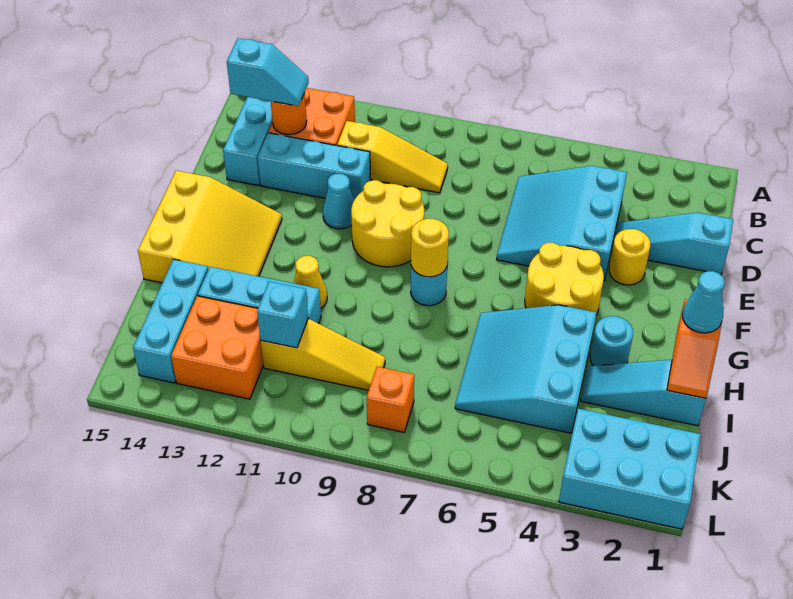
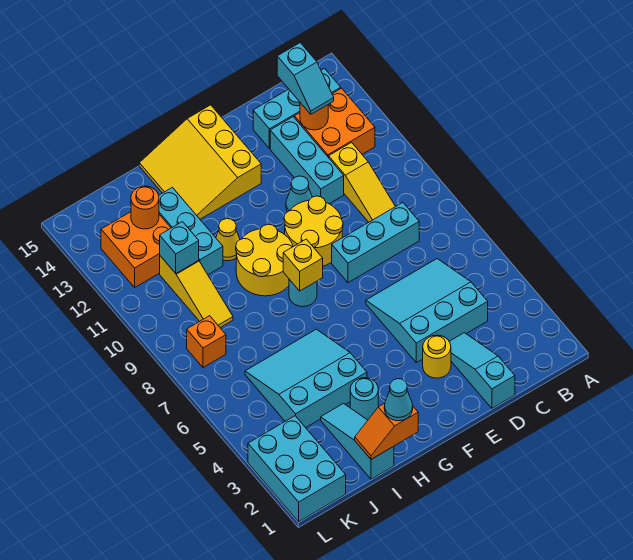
yellow round brick F4:G5 level 1 -> yellow round brick G9:H10 level 1
yellow slope F13:H15 level 1 top 15 -> yellow slope F13:H15 level 1 top F
yellow round brick G8 level 2 -> yellow brick G8 level 2
cyan brick I14:K14 level 1 -> cyan brick C8:E8 level 1
none -> orange round brick J13 level 2

